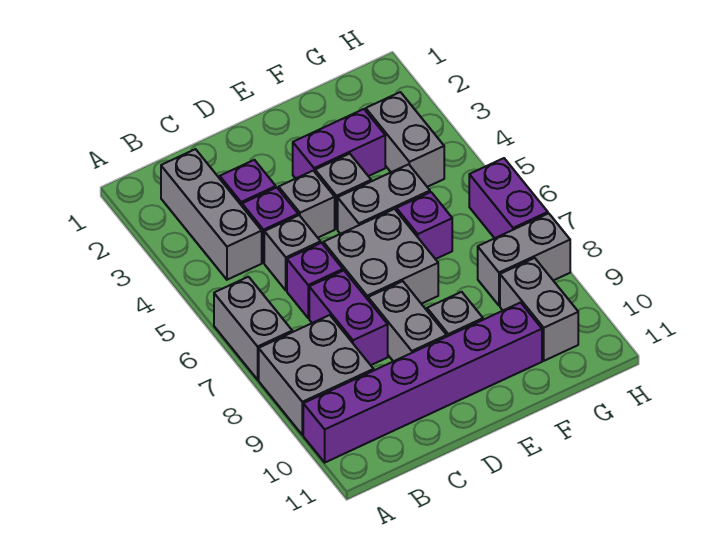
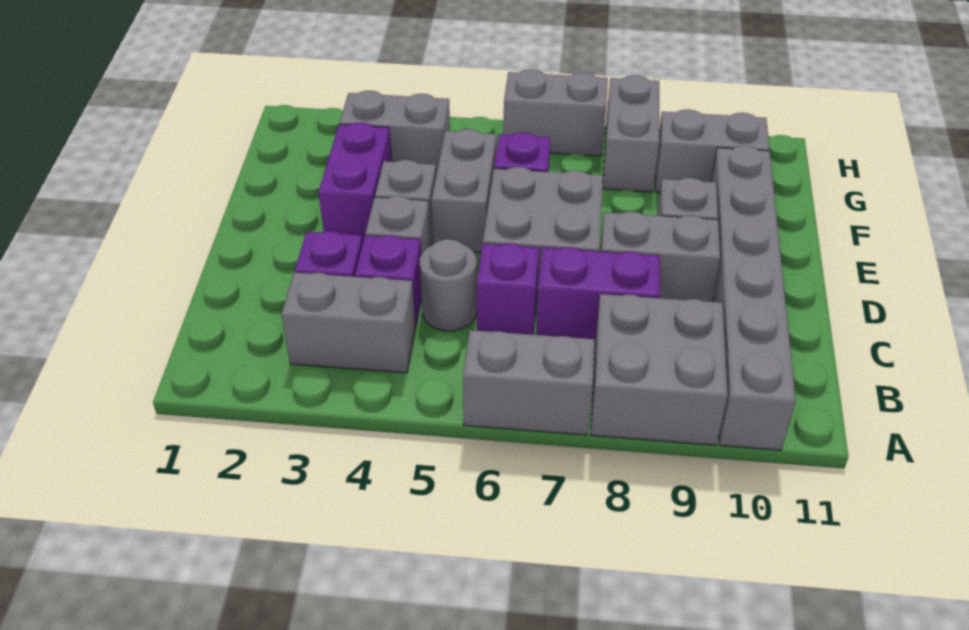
purple brick A10:F10 level 1 -> grey brick A10:F10 level 1
grey brick B2:B4 level 1 -> grey brick B3:B4 level 1
grey brick C5 level 1 -> grey round brick C5 level 1
purple brick H6:H7 level 1 -> grey brick H6:H7 level 1

